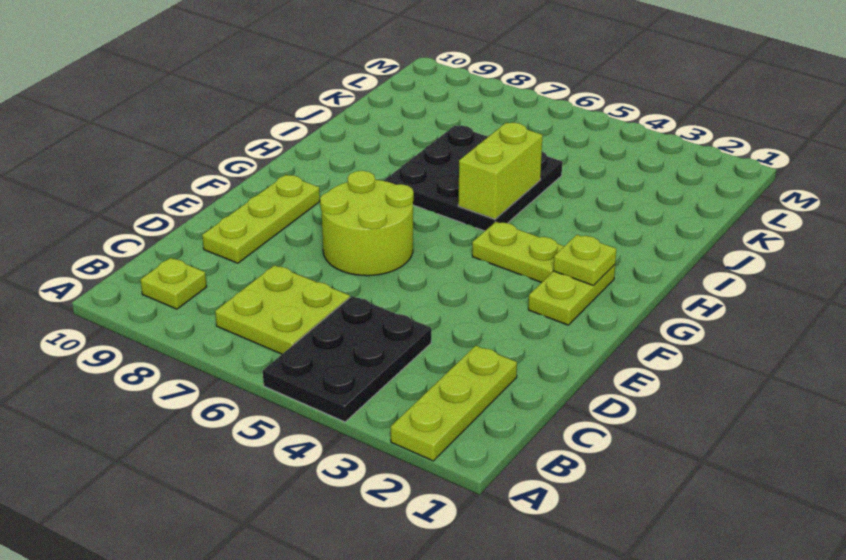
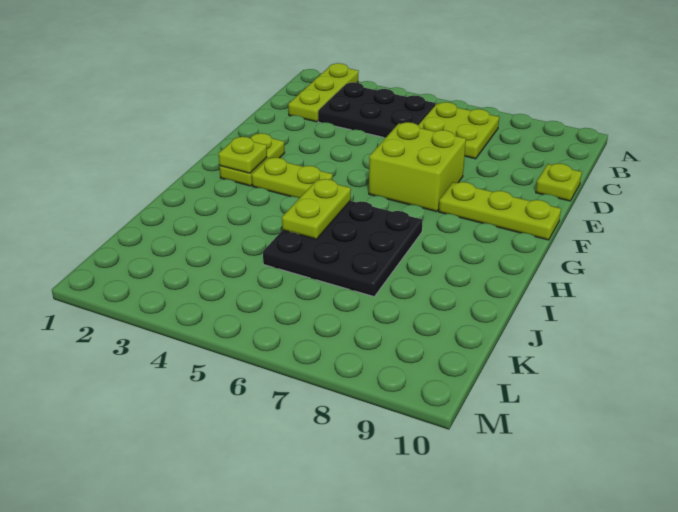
black plate A4:C5 level 1 -> black plate B3:C5 level 1
lime plate B9 level 1 -> lime plate D10 level 1
lime plate D9:F9 level 1 -> lime plate F8:F10 level 1
lime round brick E6:F7 level 1 -> lime brick E6:F7 level 1
lime brick H5:I5 level 2 -> lime plate H5:I5 level 2

